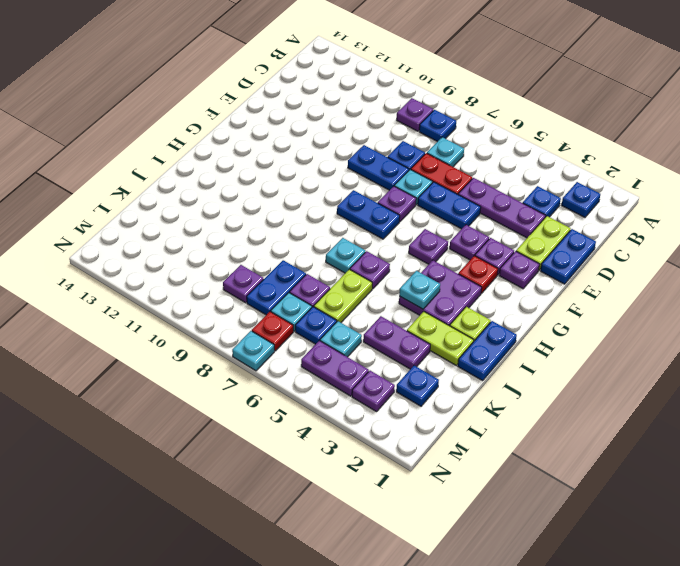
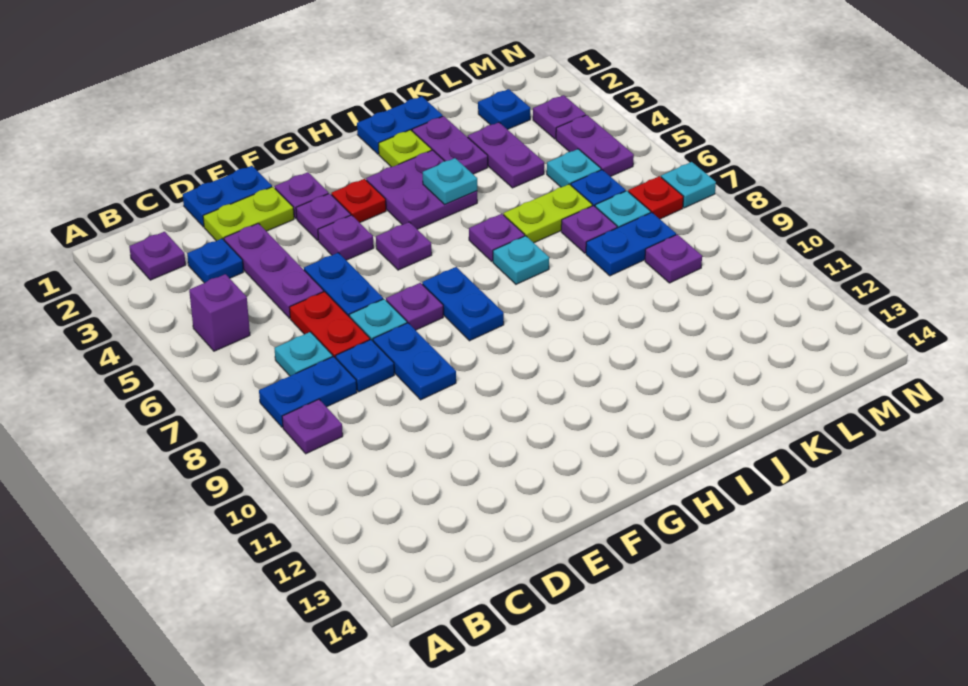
blue plate B2 level 1 -> purple plate B2 level 1
none -> purple brick B5 level 1
blue plate B8 level 1 -> blue plate B8:C8 level 1
lime plate J2:J3 level 1 -> purple plate J2:J3 level 1

